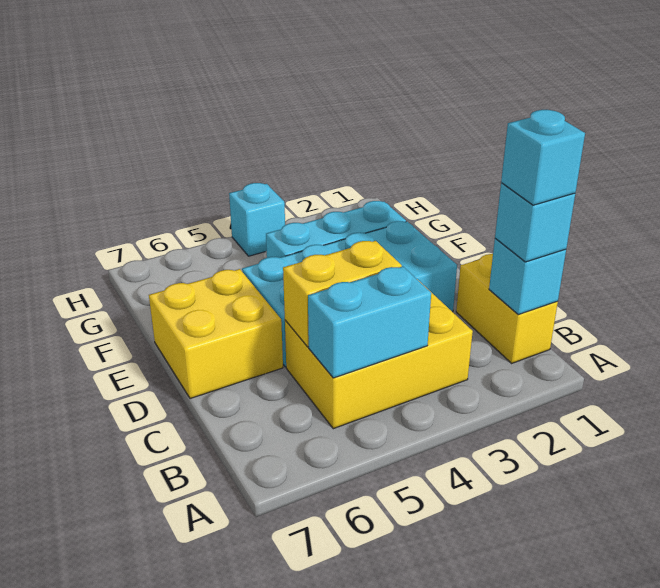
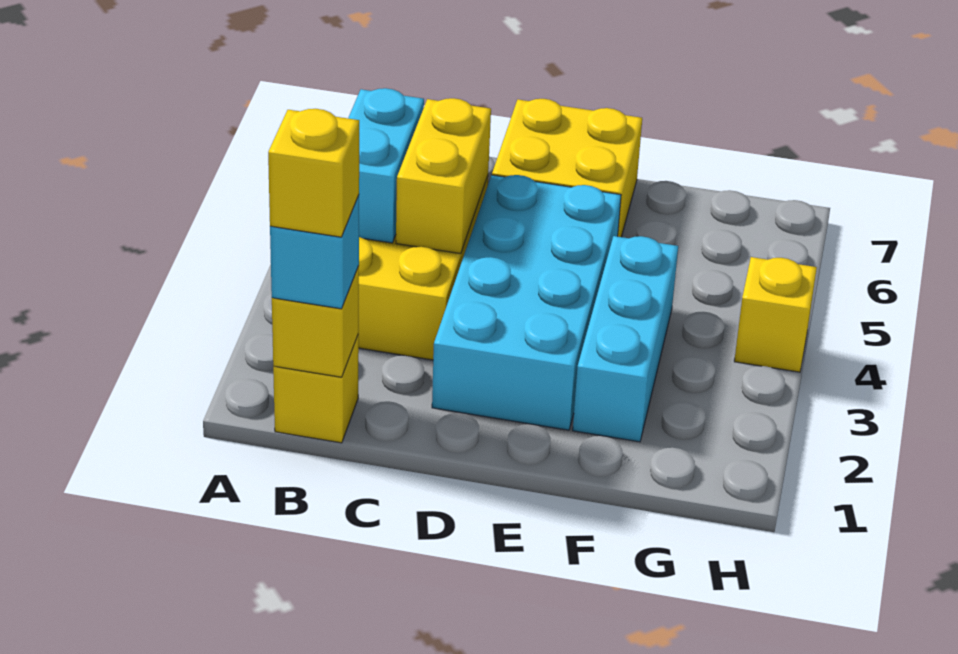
yellow brick B1:C1 level 1 -> yellow brick B1 level 1
cyan brick B1 level 2 -> yellow brick B1 level 2
cyan brick B1 level 4 -> yellow brick B1 level 4
cyan brick H4 level 1 -> yellow brick H4 level 1

